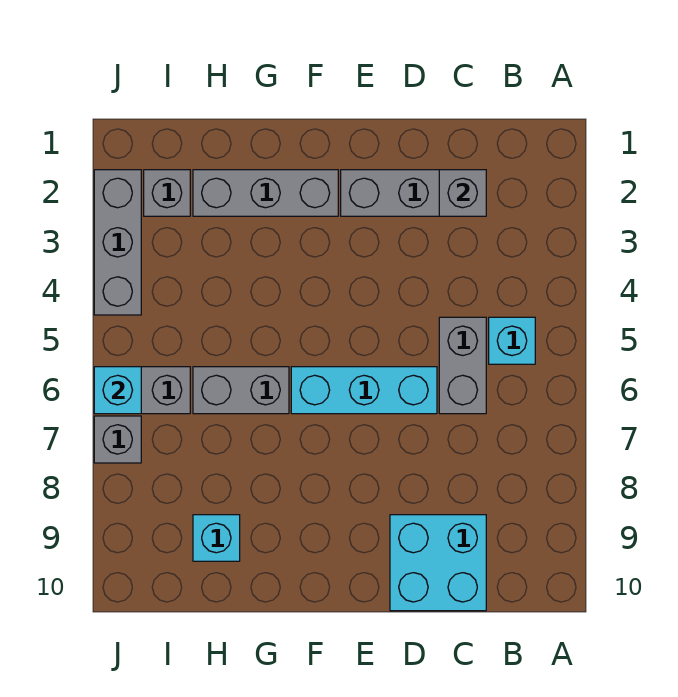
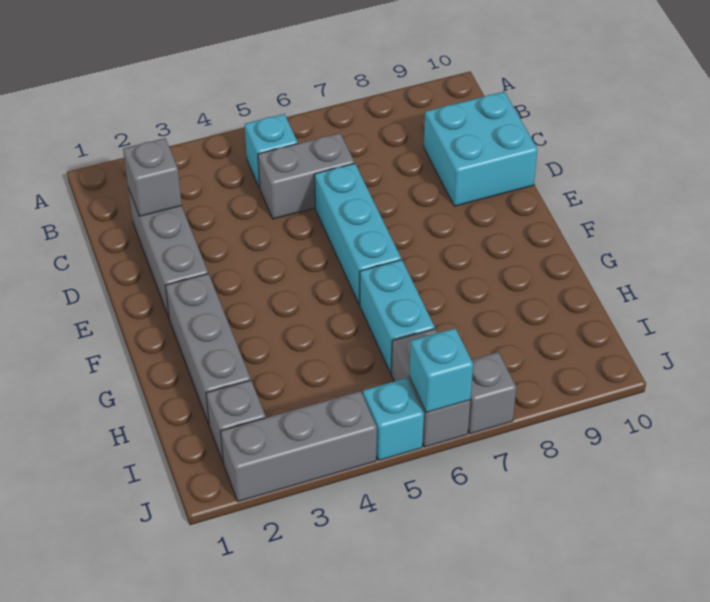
grey brick G6:H6 level 1 -> cyan brick G6:H6 level 1
cyan brick H9 level 1 -> cyan brick J5 level 1

